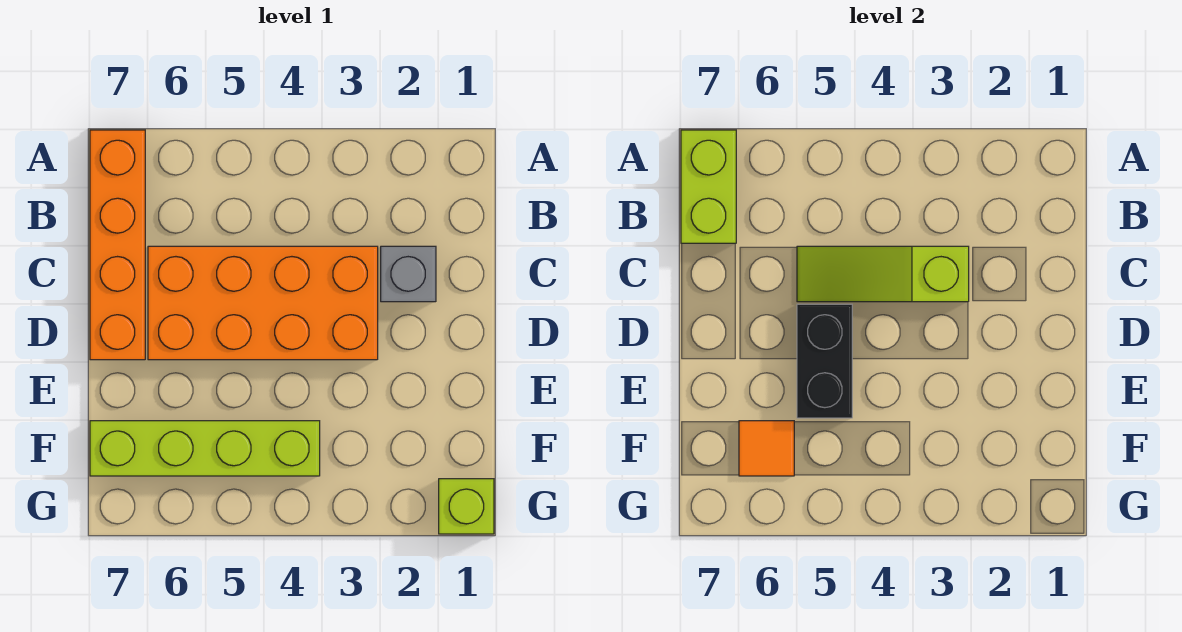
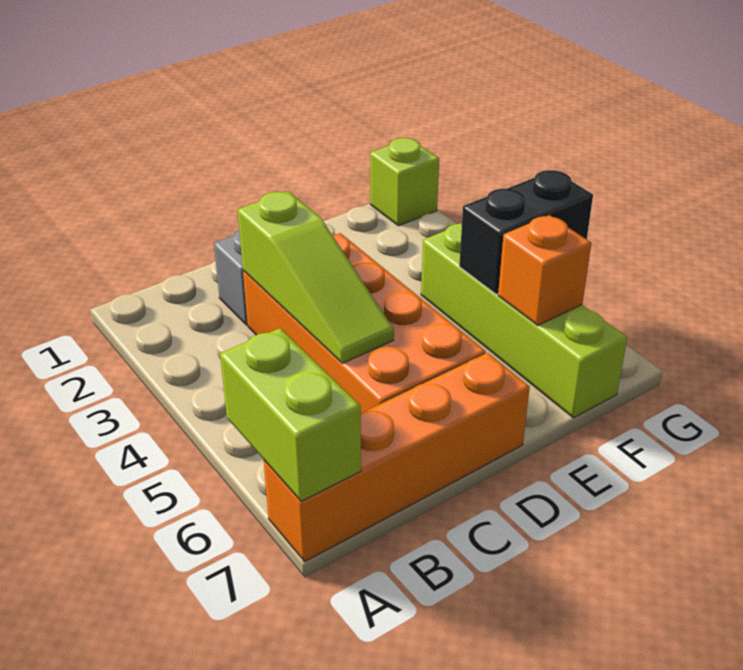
lime brick A7:B7 level 2 -> lime brick A6:A7 level 2
black brick D5:E5 level 2 -> black brick F5:G5 level 2
orange tile F6 level 2 -> orange brick F6 level 2

